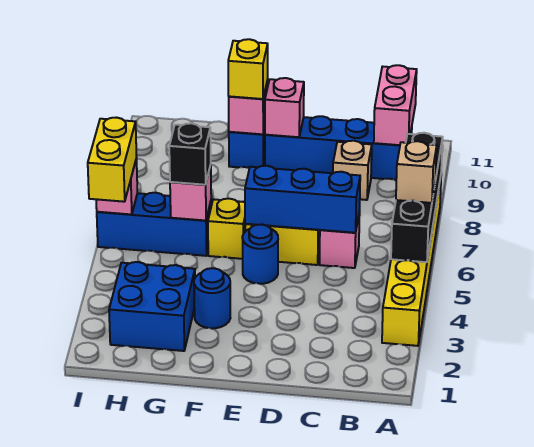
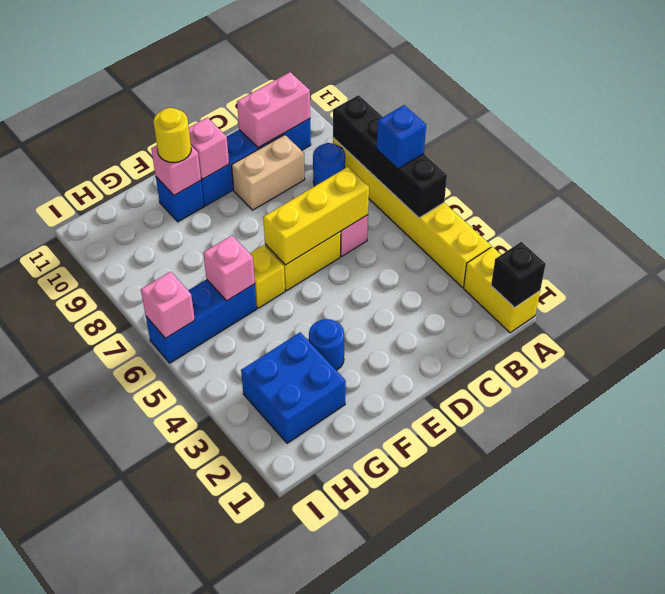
tan brick A6 level 3 -> blue brick A6 level 3
pink brick B10:B11 level 2 -> pink brick B10:C10 level 2
blue brick C6:E6 level 2 -> yellow brick C6:E6 level 2
tan brick C9 level 1 -> tan brick C9:D9 level 1
blue round brick E5 level 1 -> blue round brick B8 level 1
yellow brick F10 level 3 -> yellow round brick F10 level 3
black brick G6 level 3 -> black brick A1 level 2
yellow brick I5:I6 level 3 -> yellow brick A1:A2 level 1

